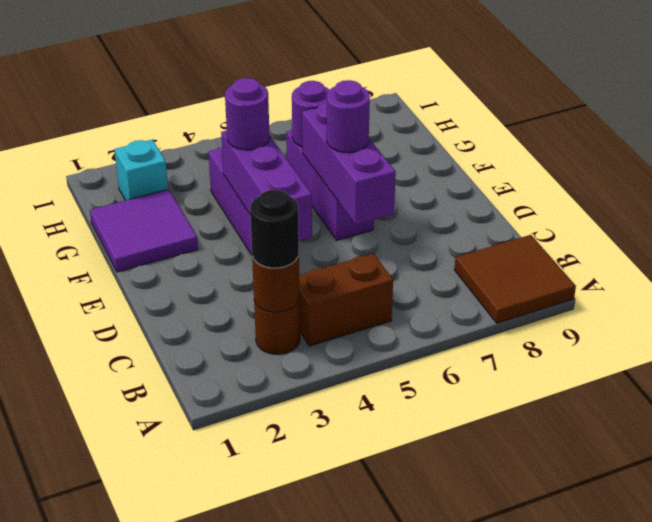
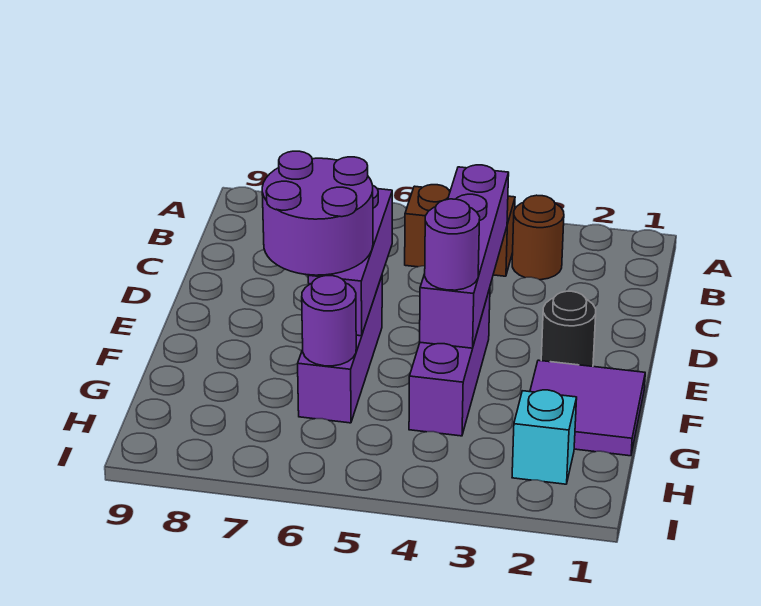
brown tile A8:B9 level 1 -> none
brown round brick B3 level 2 -> none
black round brick B3 level 3 -> black round brick E2 level 1
purple brick D4:F4 level 2 -> purple brick C4:F4 level 2
purple round brick E6 level 3 -> purple round brick E6:F7 level 3

